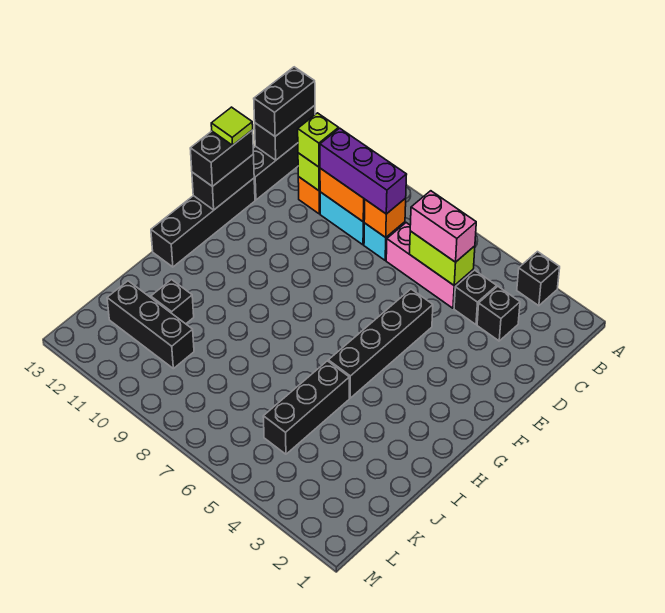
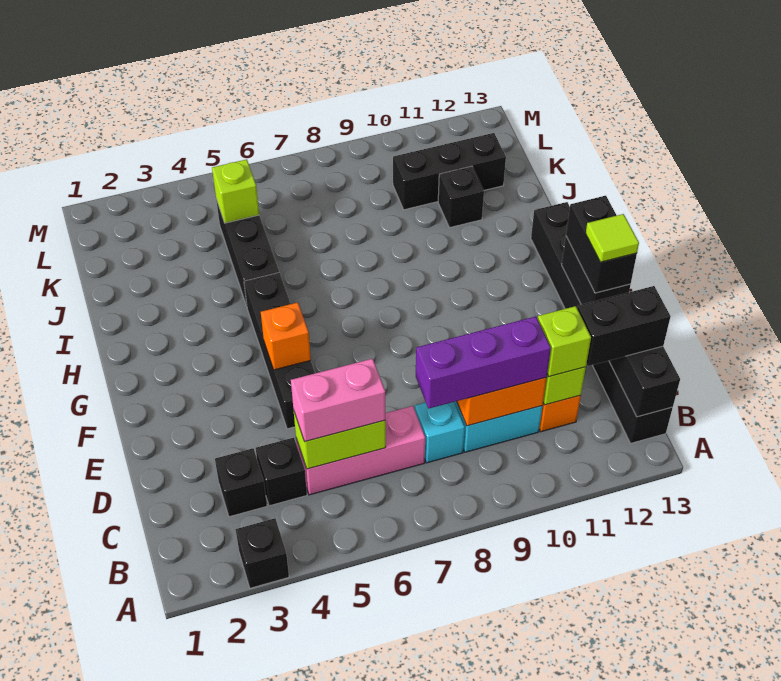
black brick B13:C13 level 3 -> black brick C12:C13 level 3
orange brick C8 level 2 -> orange brick F5 level 2
none -> lime brick K5 level 2

